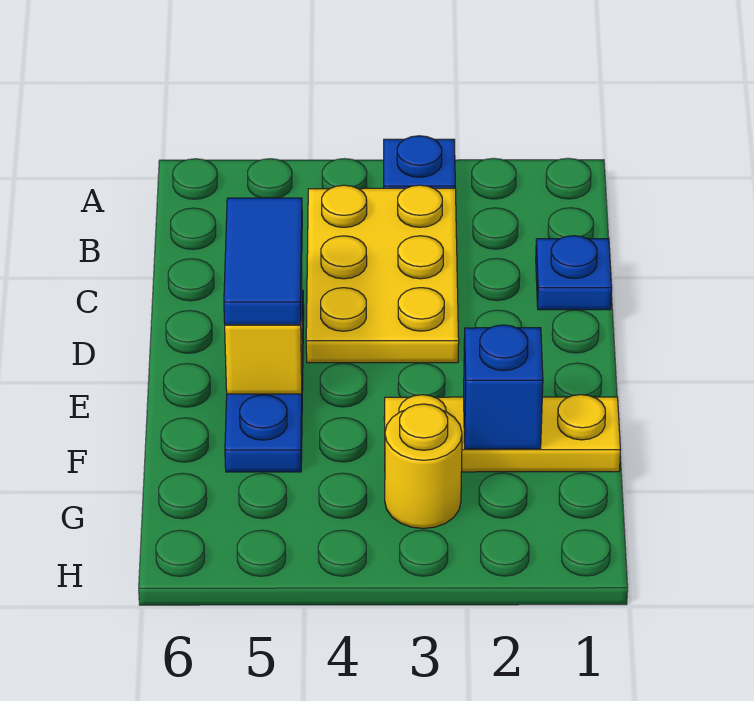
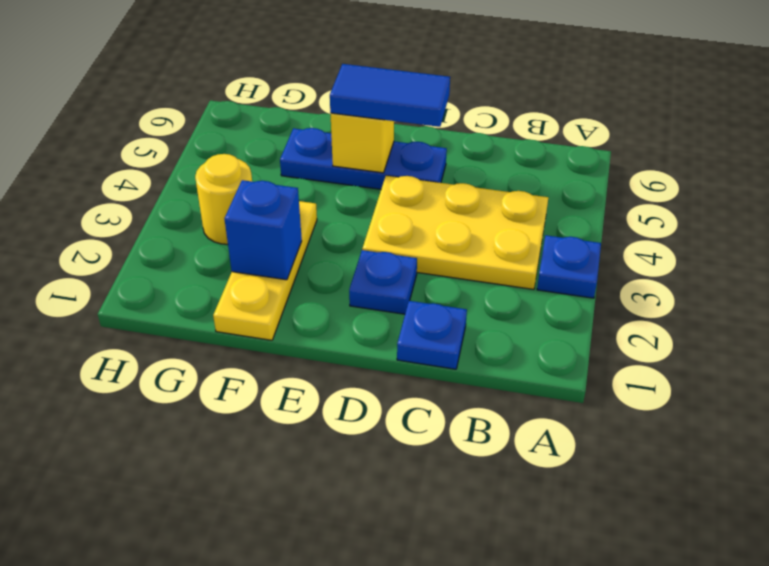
none -> blue plate D2 level 1

